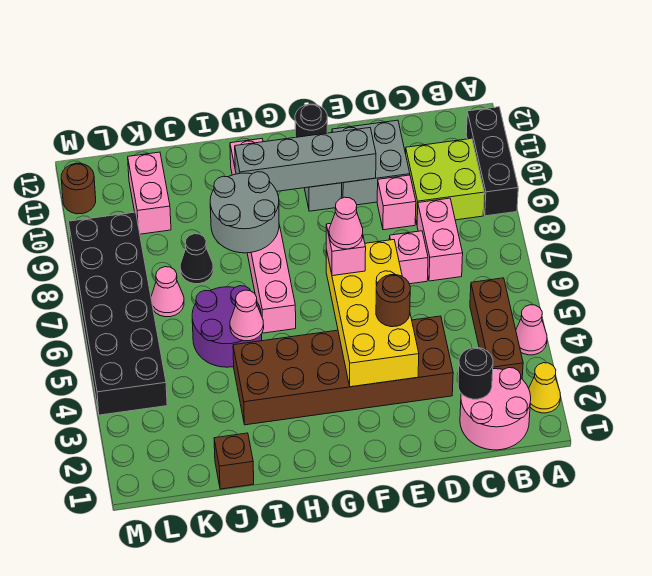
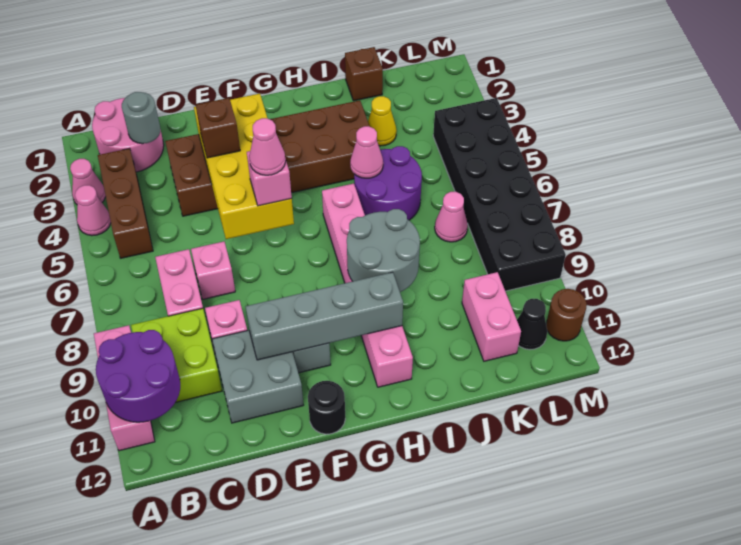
yellow cone A2 level 1 -> yellow cone J3 level 1
none -> pink cone A3 level 1
black brick A9:A11 level 1 -> pink brick A9:A11 level 1
none -> purple round brick A10:B11 level 2
black round brick C2 level 2 -> grey round brick C2 level 2
brown round brick E4 level 3 -> brown brick E4 level 3
black cone J8 level 1 -> black cone L11 level 1

